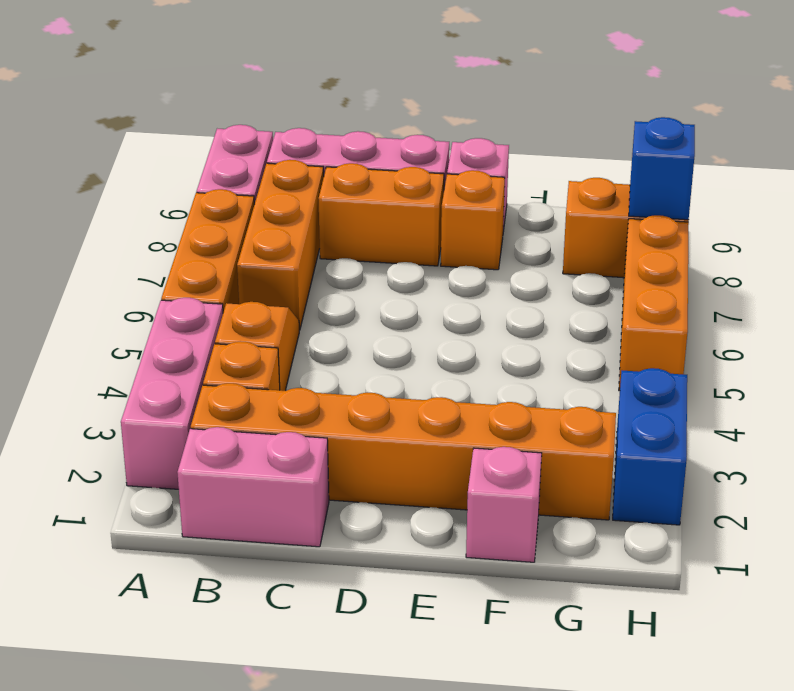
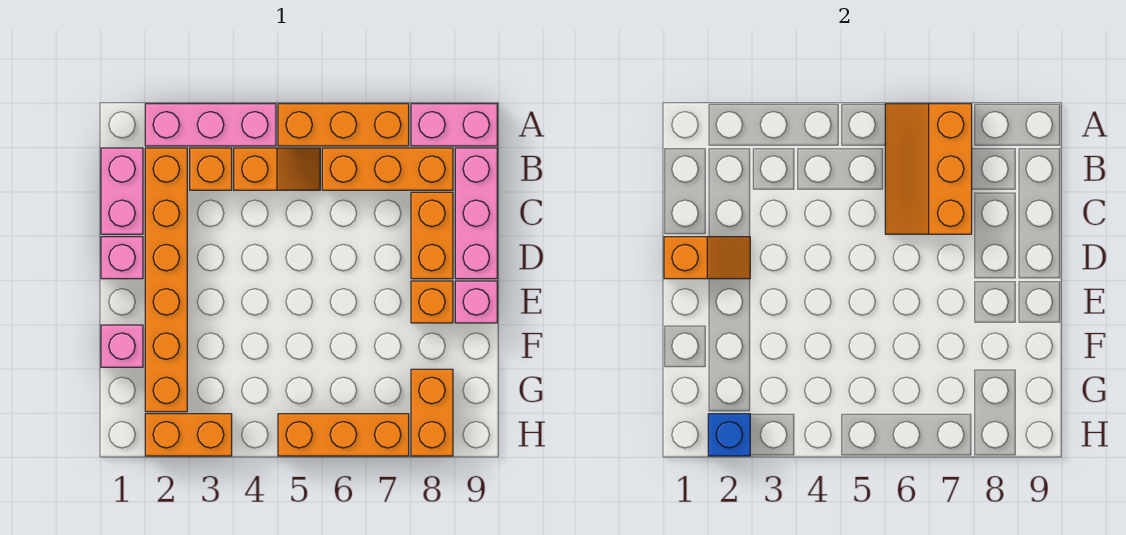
none -> orange slope A6:C7 level 2 top 7
none -> pink brick D1 level 1
none -> orange slope D1:D2 level 2 top 1
blue brick H2:H3 level 1 -> orange brick H2:H3 level 1
blue brick H8 level 2 -> blue brick H2 level 2

